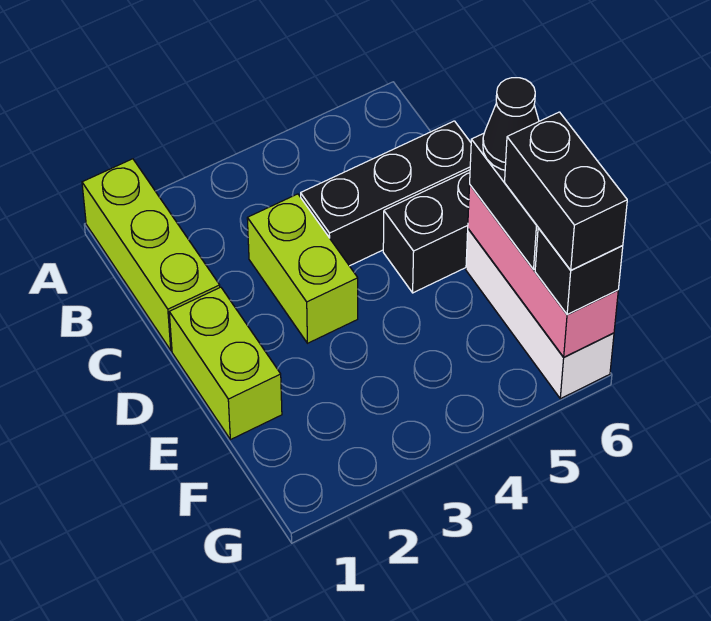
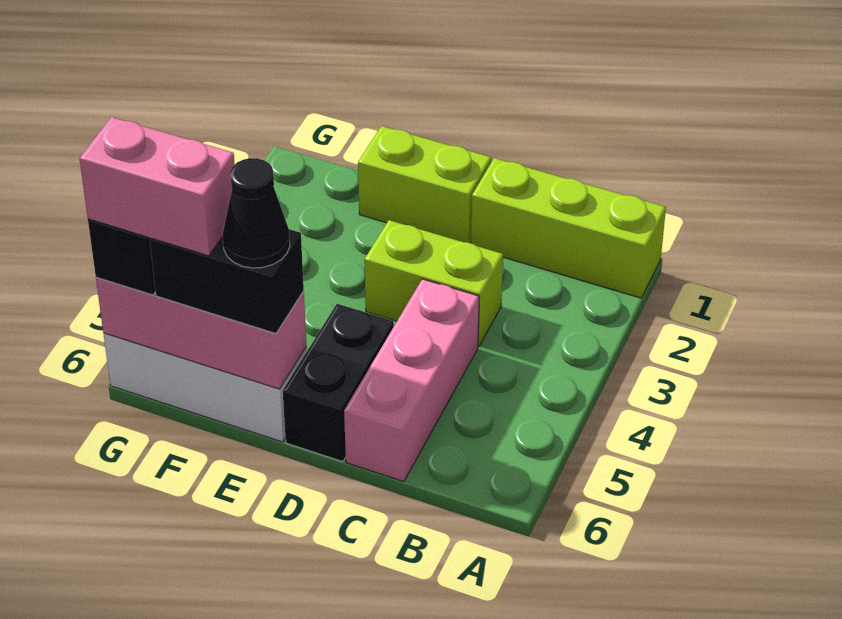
black brick C4:C6 level 1 -> pink brick C4:C6 level 1
black brick F6:G6 level 4 -> pink brick F6:G6 level 4

